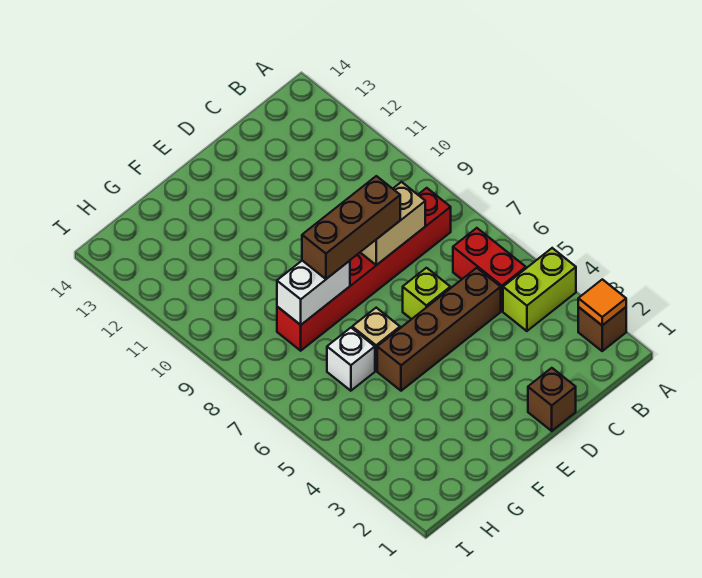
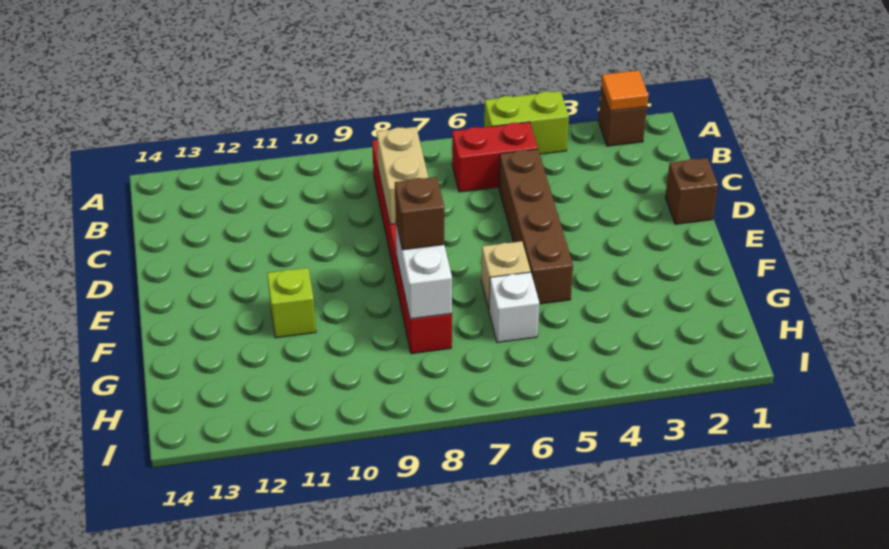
lime brick A4:B4 level 1 -> lime brick A4:A5 level 1
lime brick D6 level 1 -> lime brick F11 level 1
brown brick D8:F8 level 3 -> brown brick F8 level 3

